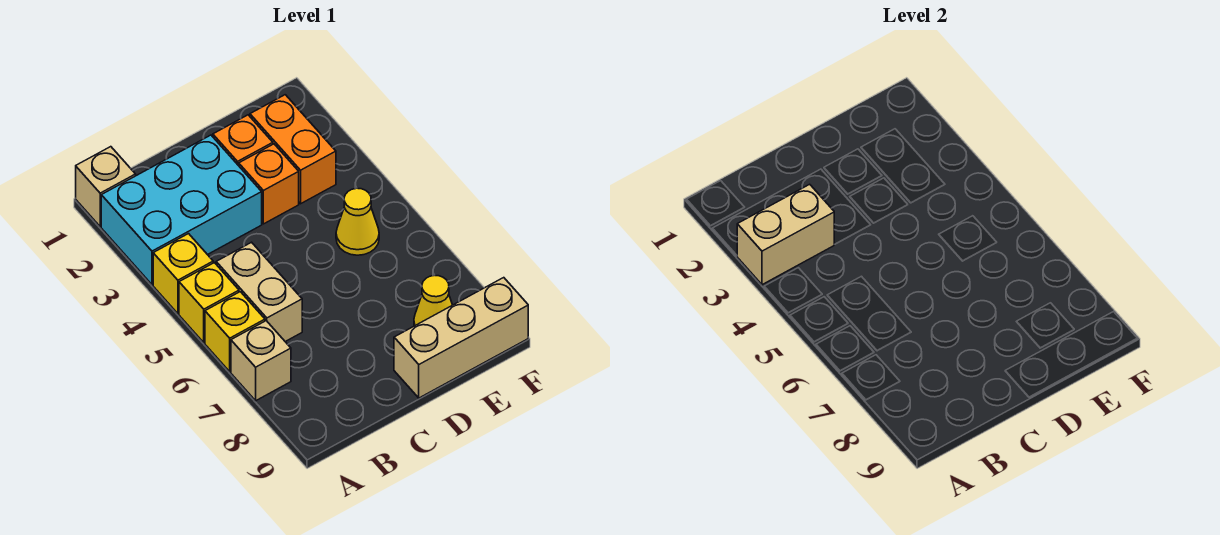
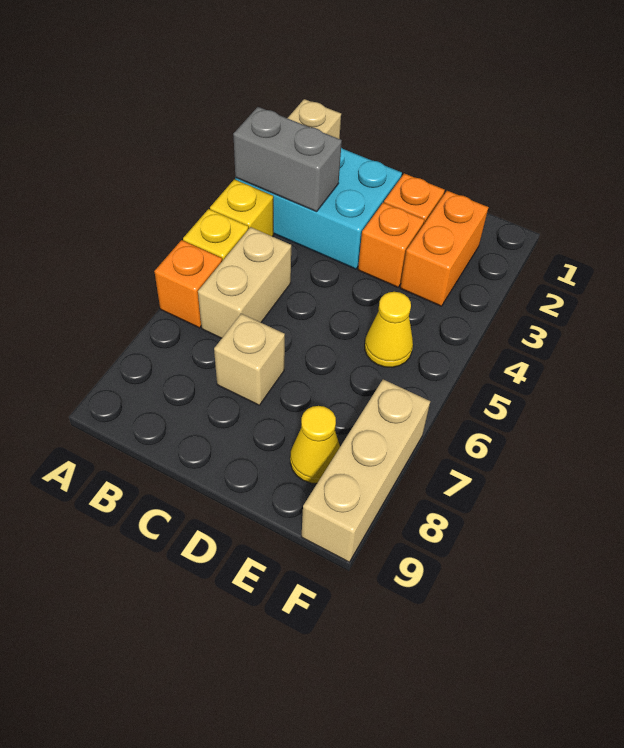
tan brick A3:B3 level 2 -> grey brick A3:B3 level 2
yellow brick A6 level 1 -> orange brick A6 level 1
tan brick A7 level 1 -> tan brick C7 level 1
tan brick D9:F9 level 1 -> tan brick F7:F9 level 1

